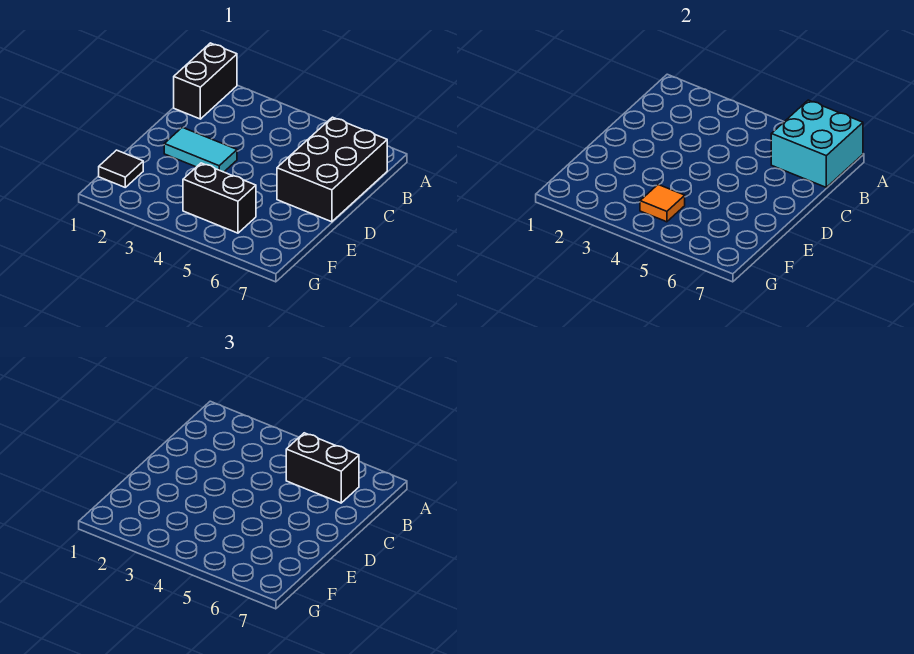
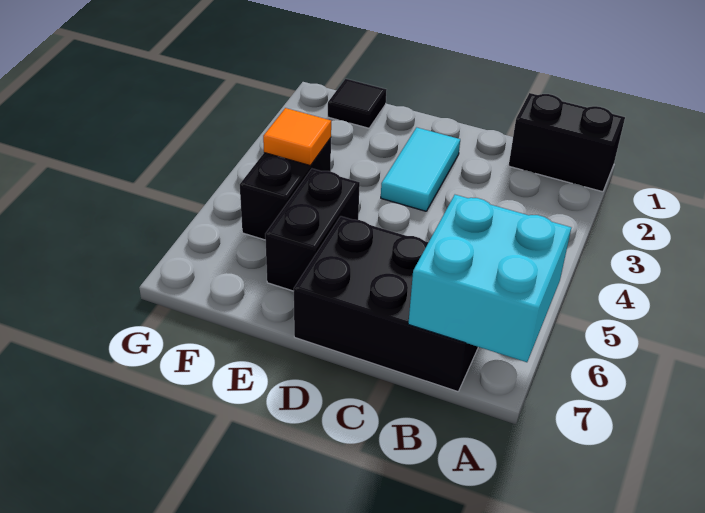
black brick B5:B6 level 3 -> black brick E5:E6 level 1

